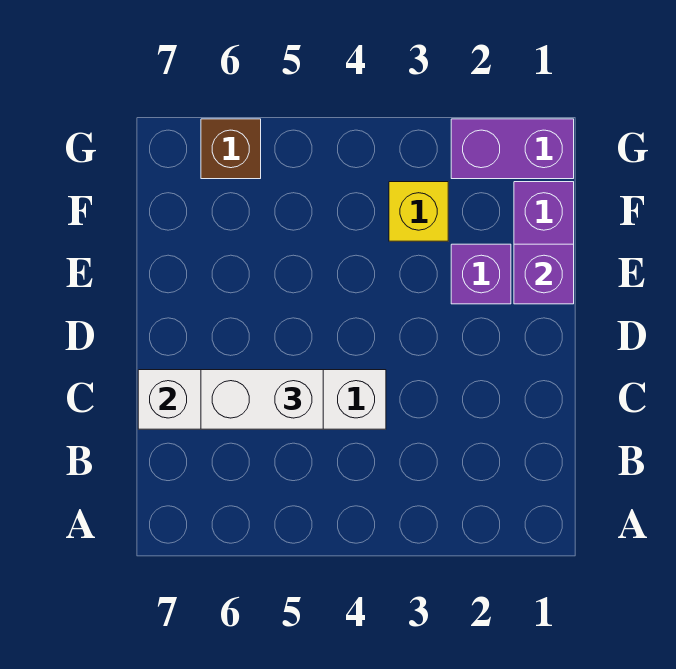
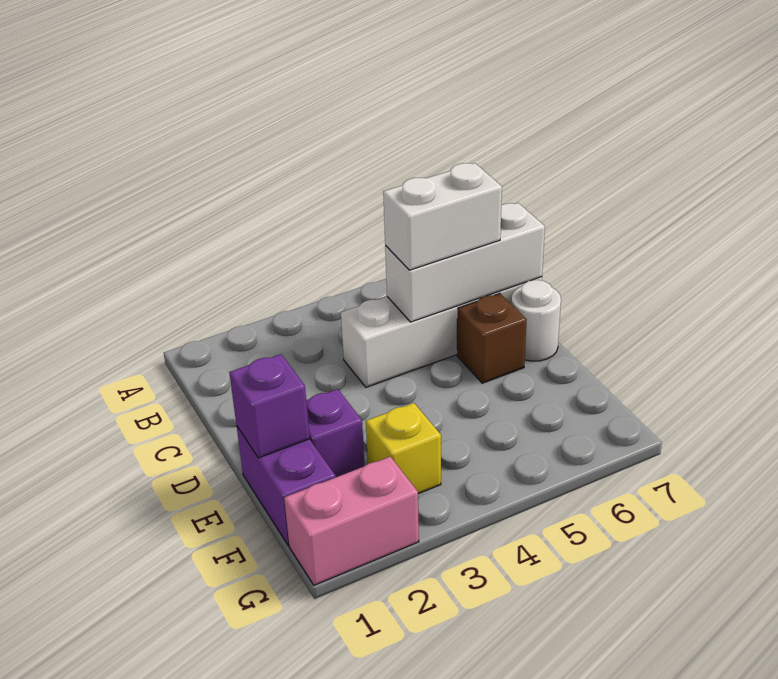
none -> white round brick D7 level 1
purple brick G1:G2 level 1 -> pink brick G1:G2 level 1
brown brick G6 level 1 -> brown brick D6 level 1

